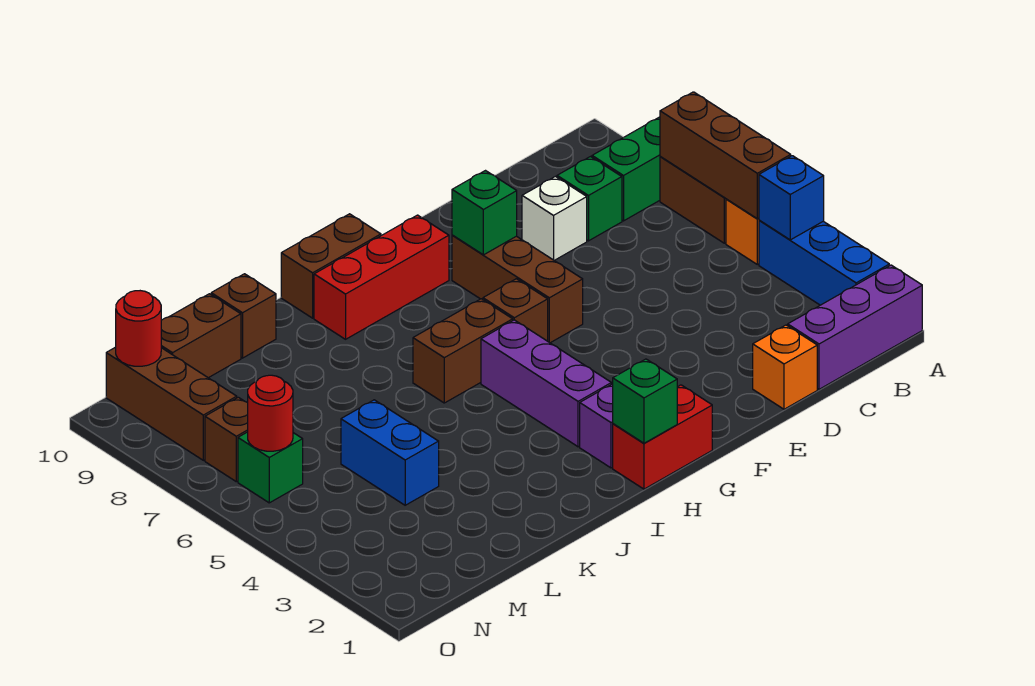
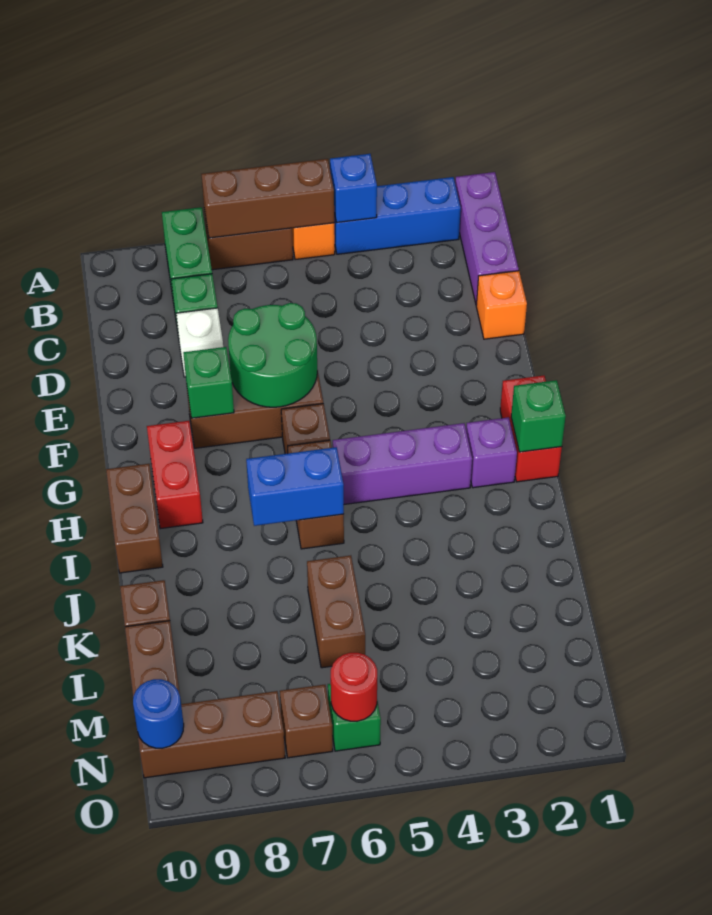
none -> green round brick E6:F7 level 2
red brick G9:I9 level 1 -> red brick G9:H9 level 1
none -> brown brick K6:L6 level 1
blue brick L4:L5 level 1 -> blue brick I6:I7 level 2
red round brick N10 level 2 -> blue round brick N10 level 2

